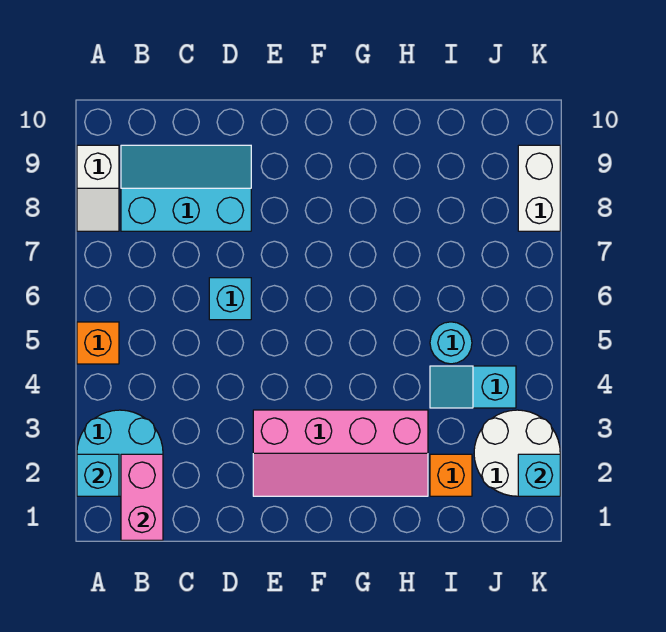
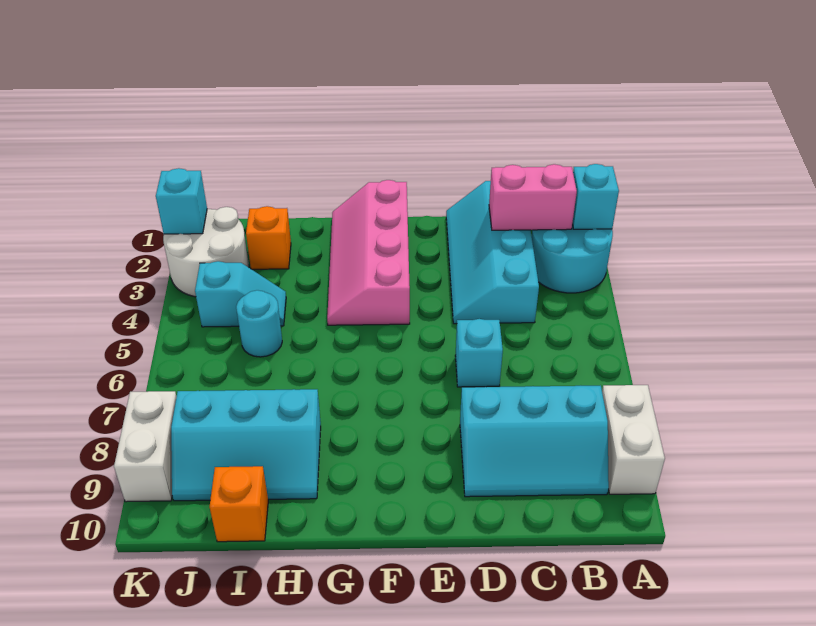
orange brick A5 level 1 -> orange brick I10 level 1
white slope A8:A9 level 1 top 9 -> white brick A8:A9 level 1
pink brick B1:B2 level 2 -> pink brick B2:C2 level 2
none -> cyan slope C1:D4 level 1 top C
pink slope E2:H3 level 1 top 3 -> pink slope F1:G4 level 1 top F
none -> cyan slope H8:J9 level 1 top 8

